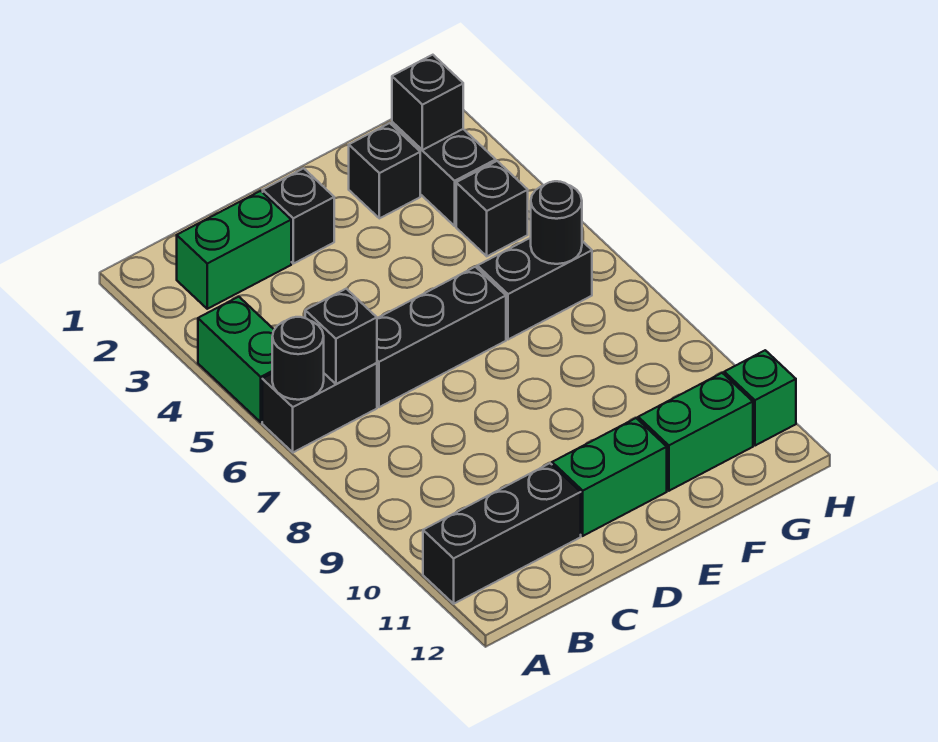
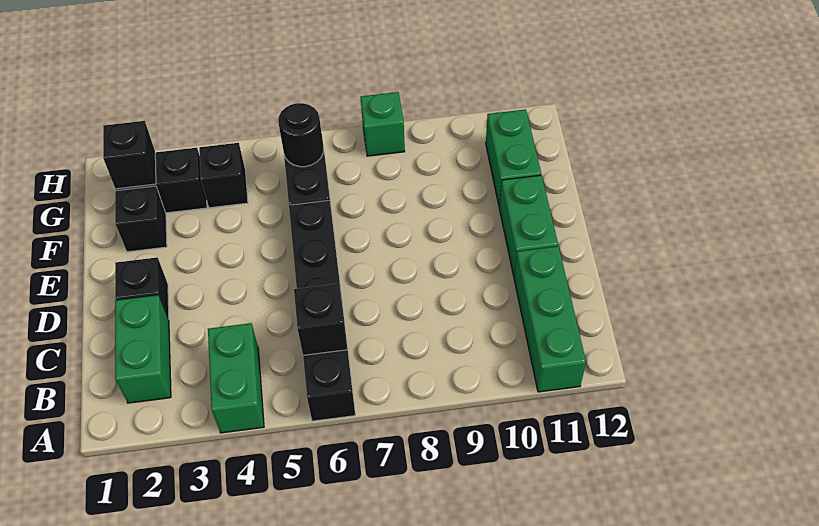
green brick A4:A5 level 1 -> green brick A4:B4 level 1
black round brick A6 level 2 -> none
black brick A11:C11 level 1 -> green brick A11:C11 level 1
green brick H11 level 1 -> green brick H8 level 1

